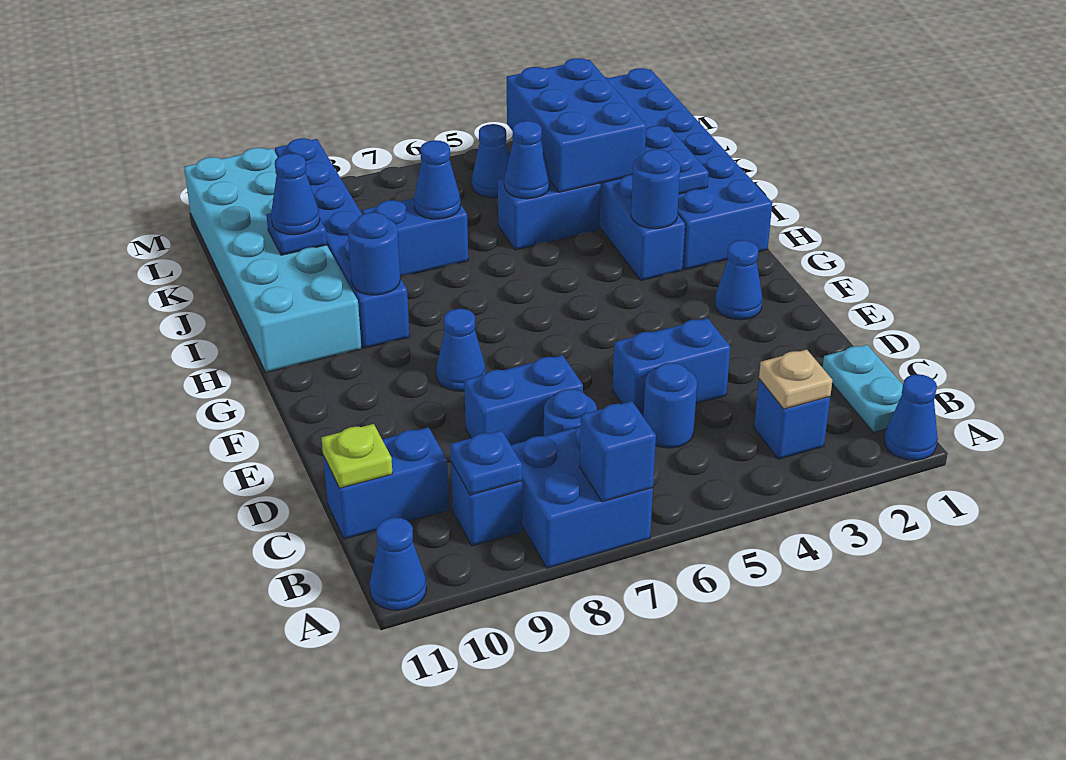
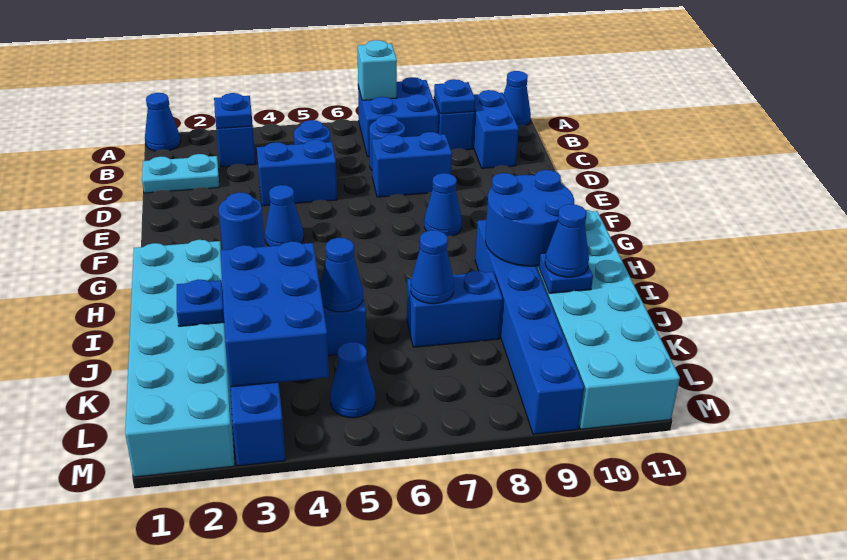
blue brick A7 level 2 -> cyan brick A7 level 2
cyan plate B1:C1 level 1 -> cyan plate C1:C2 level 1
tan plate B3 level 2 -> blue plate B3 level 2
blue brick C10:C11 level 1 -> blue brick B10:C10 level 1
lime plate C11 level 2 -> none
blue cone F2 level 1 -> blue cone F4 level 1
blue brick H1:M2 level 1 -> cyan brick H1:M2 level 1
blue round brick H9 level 2 -> blue round brick H9:I10 level 2
blue plate I2:J2 level 2 -> blue plate J2 level 2

